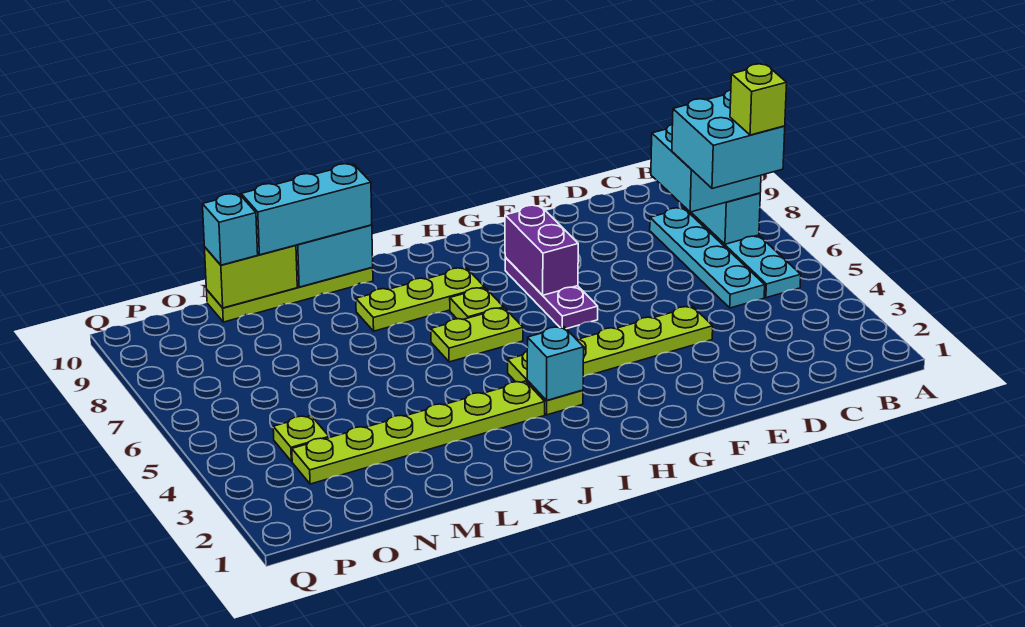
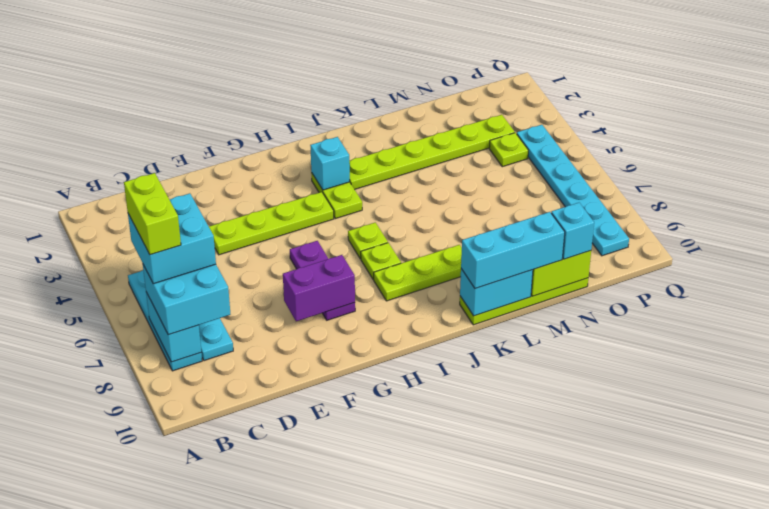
lime brick B6 level 5 -> lime brick B6:B7 level 5
purple brick G7:G8 level 2 -> purple brick F8:G8 level 2
lime plate I6:J6 level 1 -> lime plate I6 level 1
none -> cyan plate P4:P9 level 1

